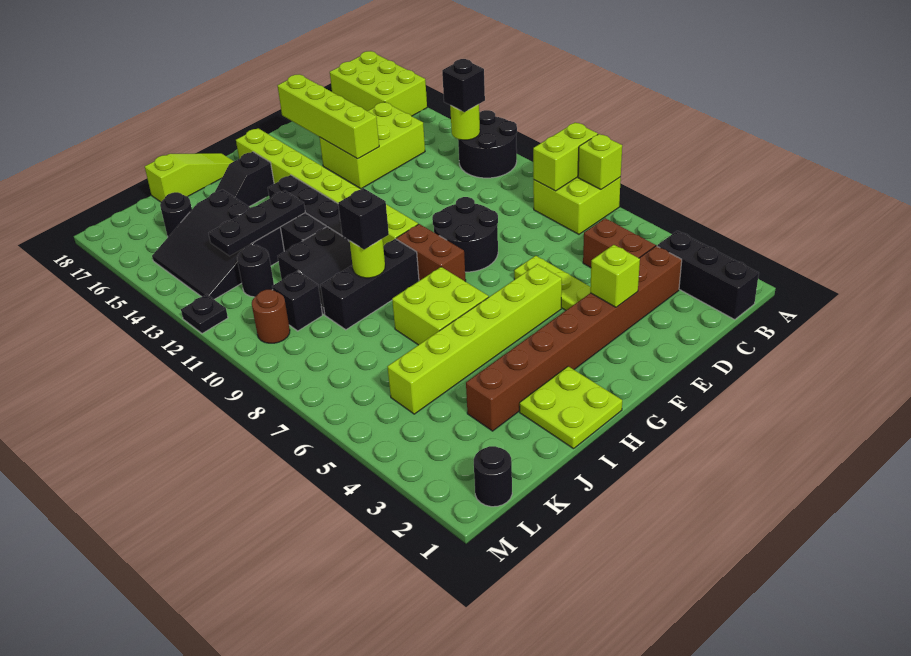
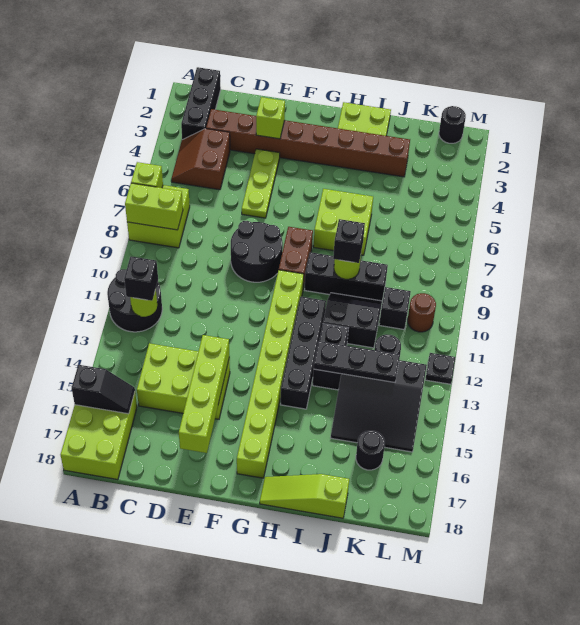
lime brick F5:K5 level 1 -> none
black slope H16:I16 level 1 top H -> black slope A16:B16 level 2 top A
black slope J13:L15 level 1 top J -> black slope J13:L15 level 1 top 13

